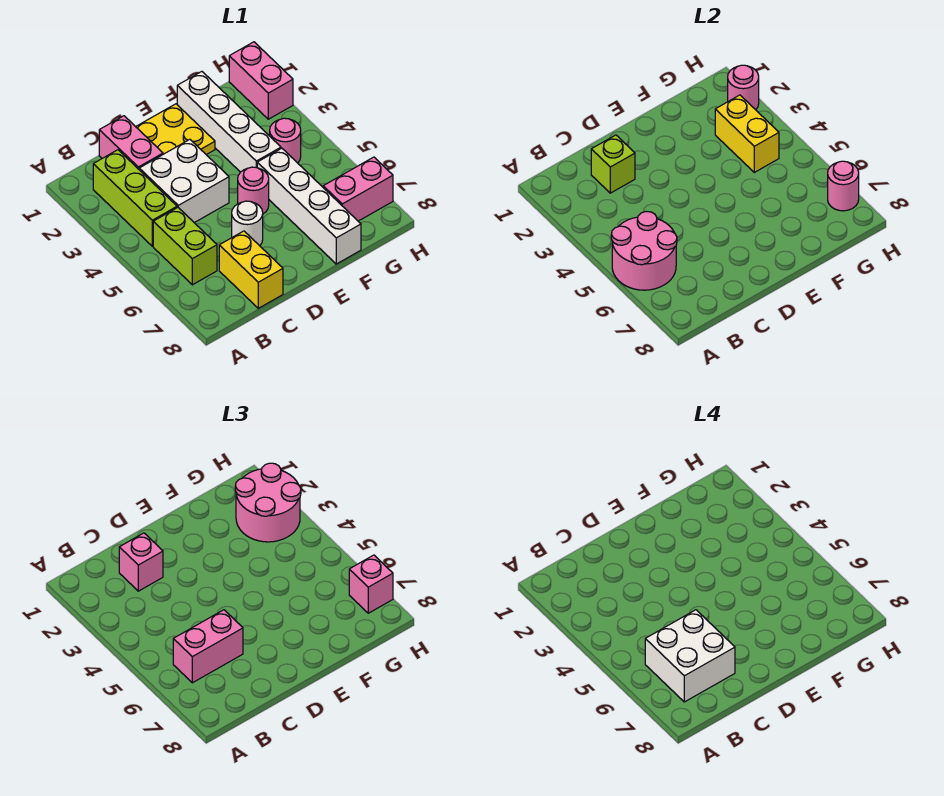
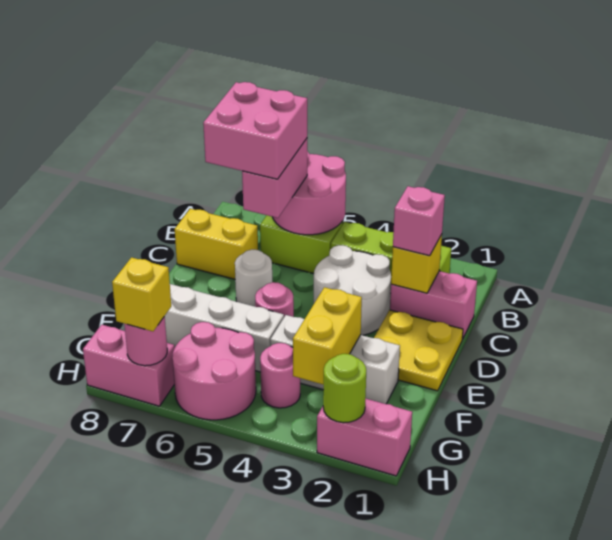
white brick B6:C7 level 4 -> pink brick B6:C7 level 4
lime brick C2 level 2 -> yellow brick C2 level 2
white brick C3:D4 level 1 -> white round brick C3:D4 level 1
white brick F1:F4 level 1 -> white brick F2:F4 level 1
pink round brick G2:H3 level 3 -> pink round brick G5:H6 level 1
yellow brick G3:G4 level 2 -> yellow brick F3:G3 level 2
pink brick G7:H7 level 1 -> pink brick H7:H8 level 1
pink round brick H2 level 2 -> lime round brick H2 level 2
pink brick H7 level 3 -> yellow brick H7 level 3

